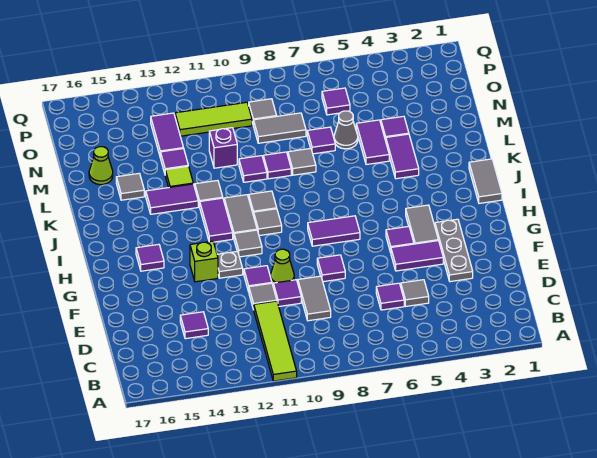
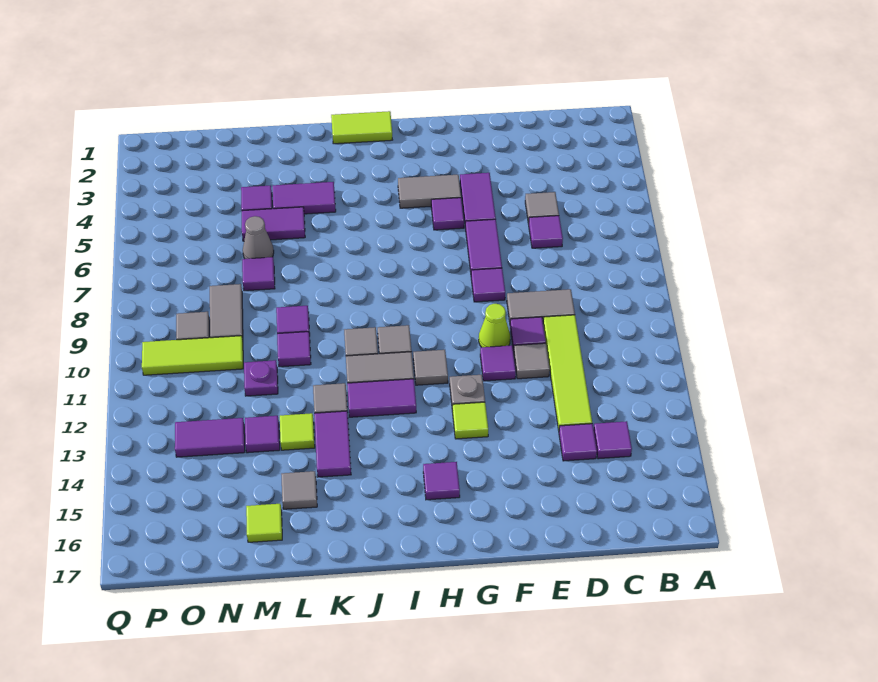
lime tile A11:D11 level 1 -> lime tile D10:D13 level 1
grey plate E3:G3 level 1 -> none
lime brick G13 level 1 -> lime tile G13 level 1
purple tile H7:H8 level 1 -> purple tile F6:F7 level 1
grey tile I1:J1 level 1 -> lime tile I1:J1 level 1
grey tile L8 level 1 -> none
purple brick M11 level 1 -> purple plate M11 level 1
lime cone M16 level 1 -> lime tile M16 level 1
purple tile O6 level 1 -> purple tile C14 level 1
lime tile O10:O12 level 1 -> lime tile N10:P10 level 1

